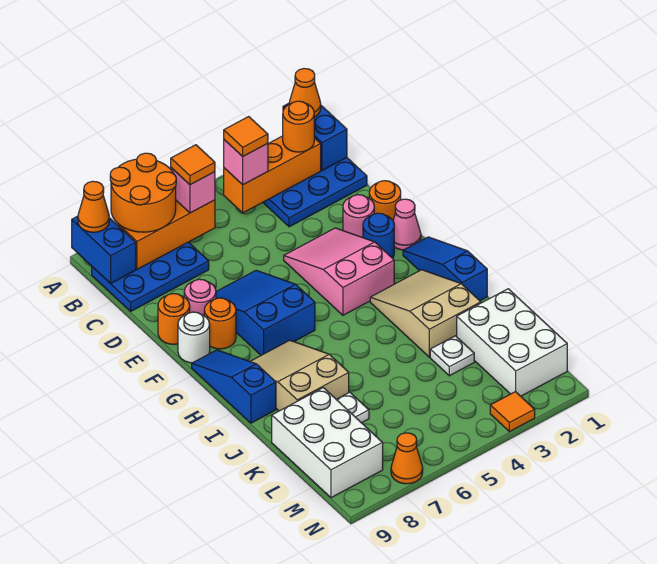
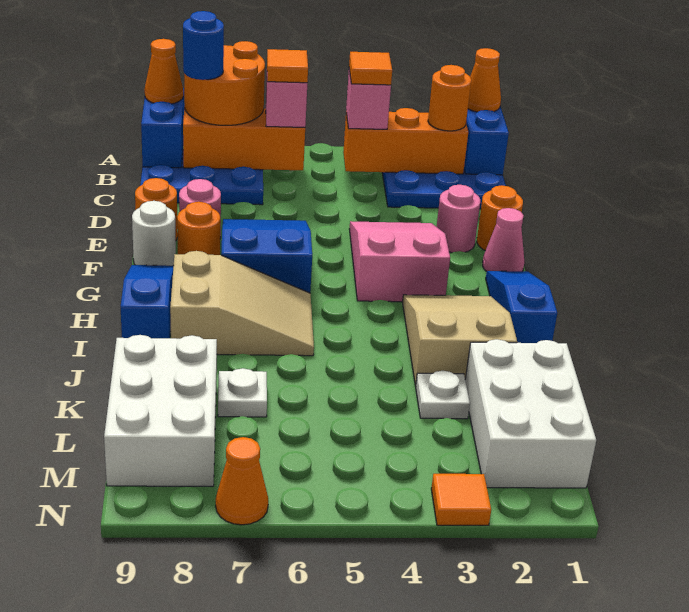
blue round brick F2 level 1 -> blue round brick B8 level 4
tan slope H7:J8 level 1 top J -> tan slope H6:I8 level 1 top 8

